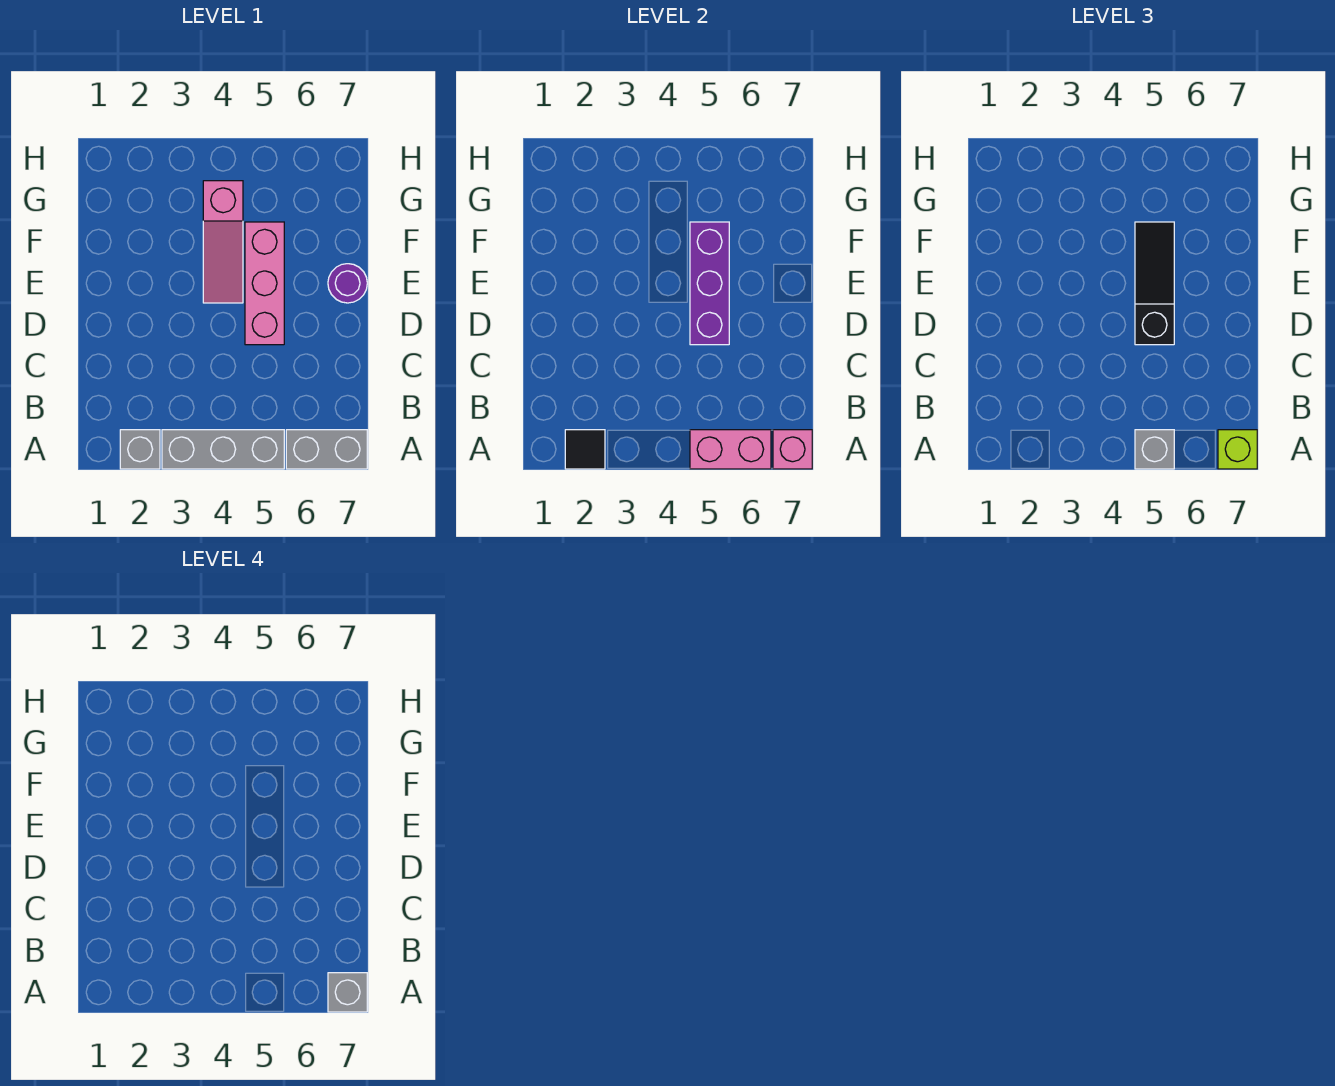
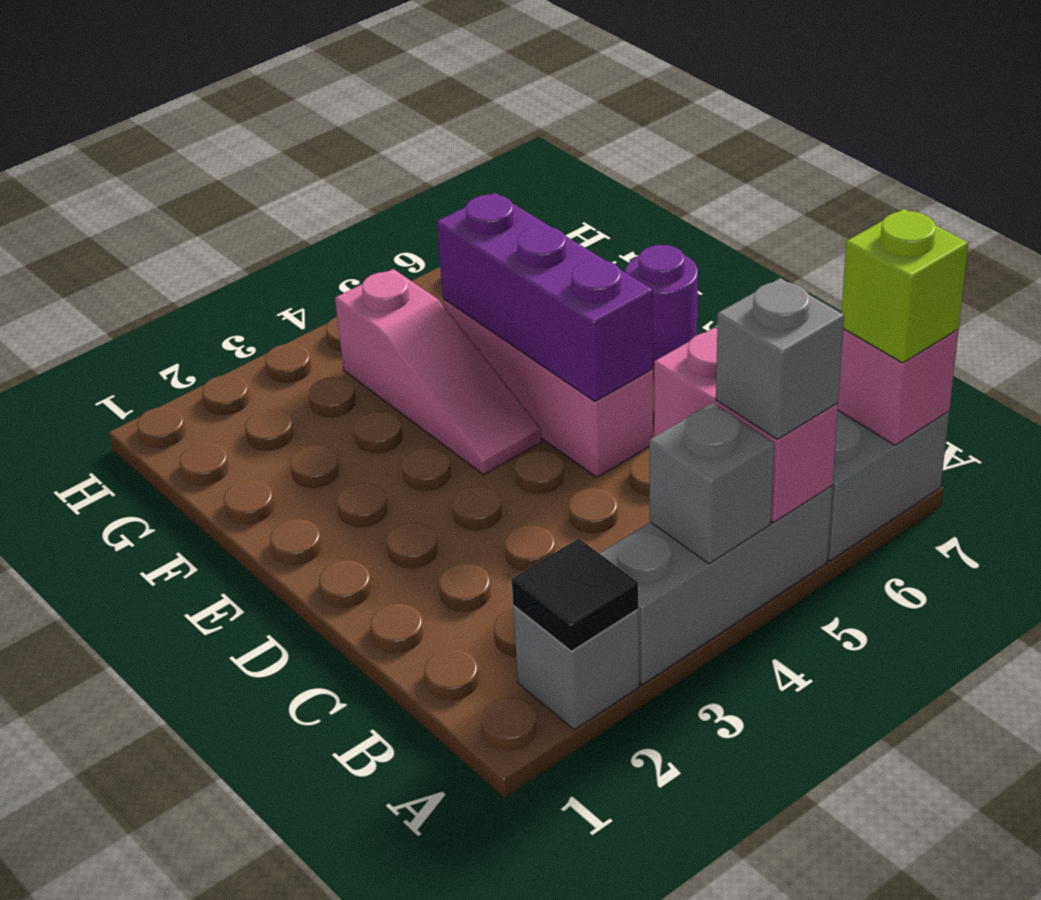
pink brick A5:A6 level 2 -> pink brick A5:B5 level 2
grey brick A7 level 4 -> grey brick A4 level 2
black slope D5:F5 level 3 top D -> none

